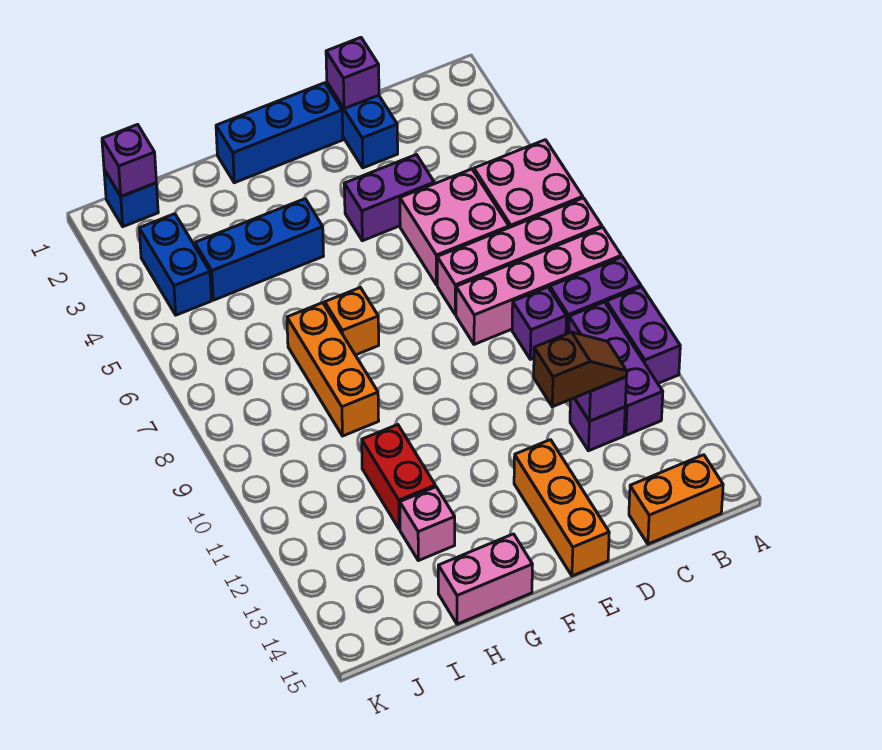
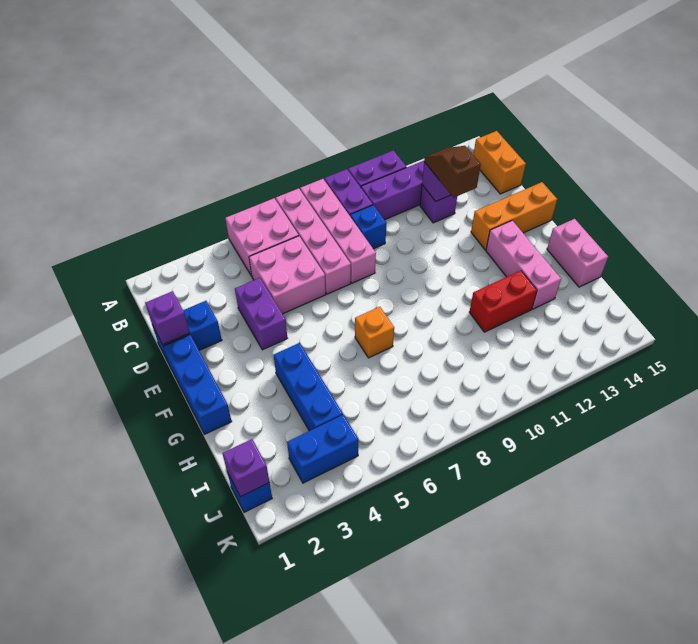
purple brick C9 level 1 -> blue brick C9 level 1
orange brick H7:H9 level 1 -> none
pink brick H13 level 1 -> pink brick F13:H13 level 1

